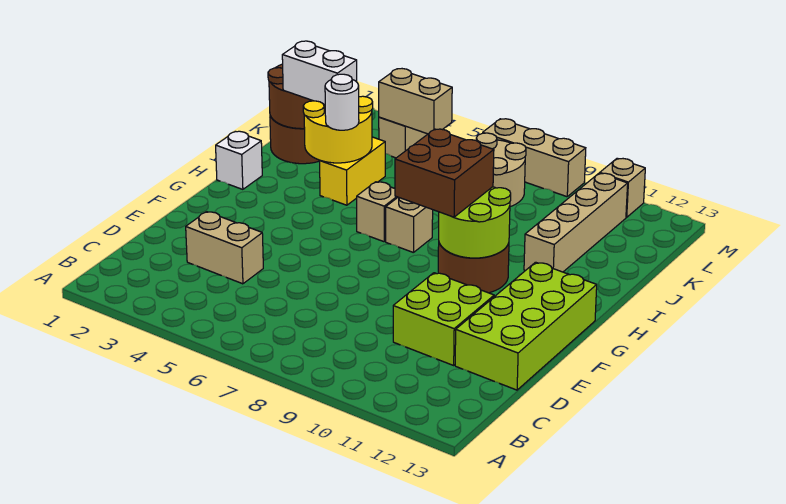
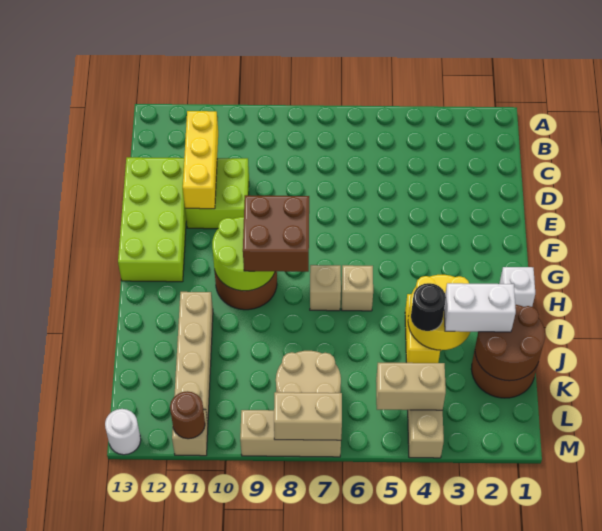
none -> yellow brick C11:E11 level 2
tan brick D3:D4 level 1 -> tan brick M7:M8 level 2
white round brick I4 level 3 -> white round brick M13 level 1
none -> black round brick J4 level 3
none -> brown round brick M11 level 2

